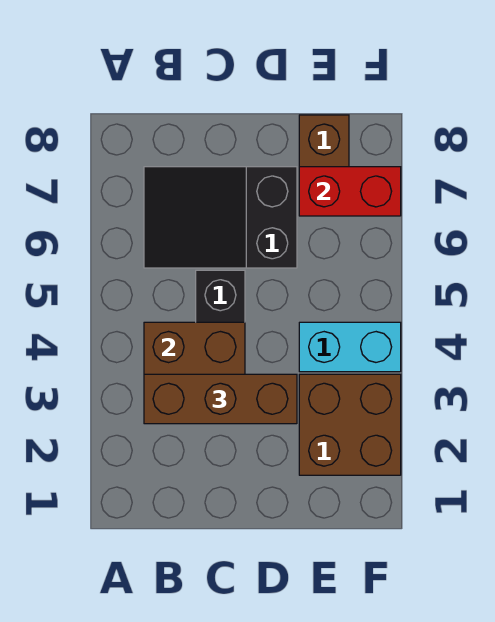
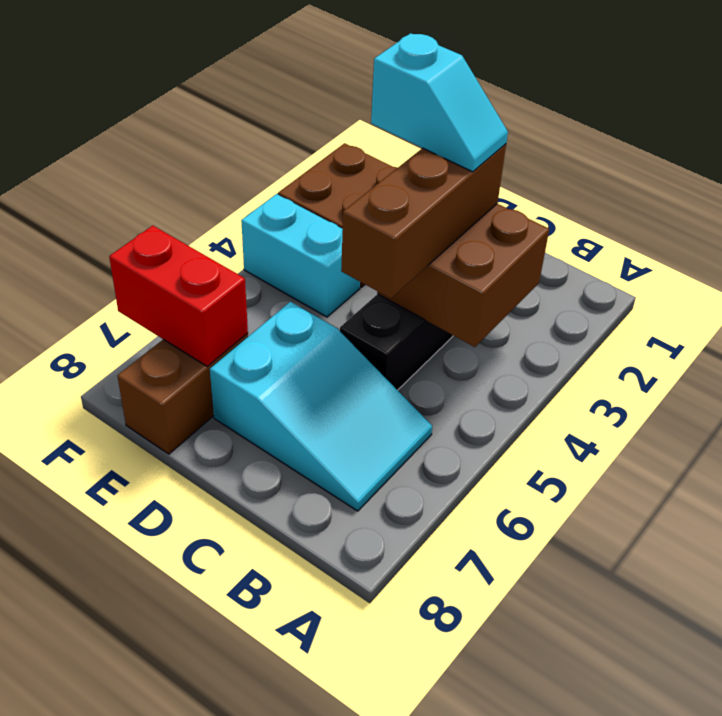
brown brick B3:D3 level 3 -> brown brick C3:C5 level 3
black slope B6:D7 level 1 top D -> cyan slope B6:D7 level 1 top D
none -> cyan slope C3:D3 level 4 top D

